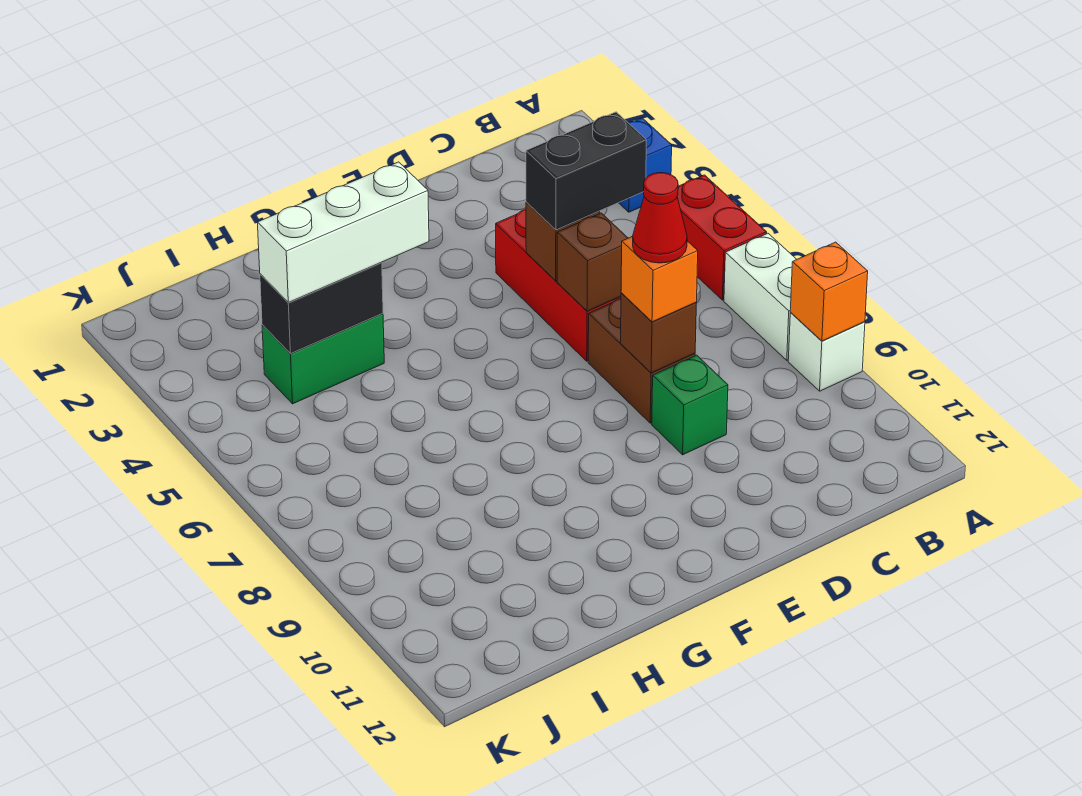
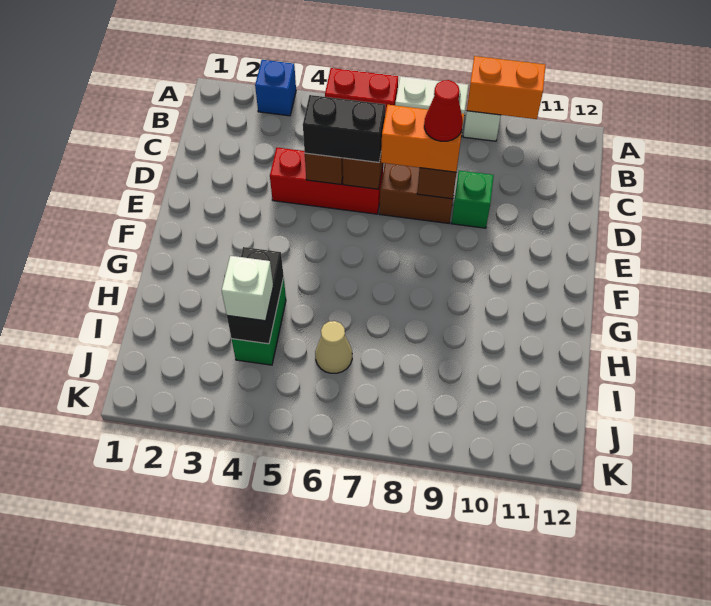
orange brick A9 level 2 -> orange brick A9:A10 level 2
black brick C5:D5 level 3 -> black brick D5:D6 level 3
orange brick D8 level 3 -> orange brick D7:D8 level 3
white brick G4:I4 level 3 -> white brick I4 level 3
none -> tan cone I6 level 1

